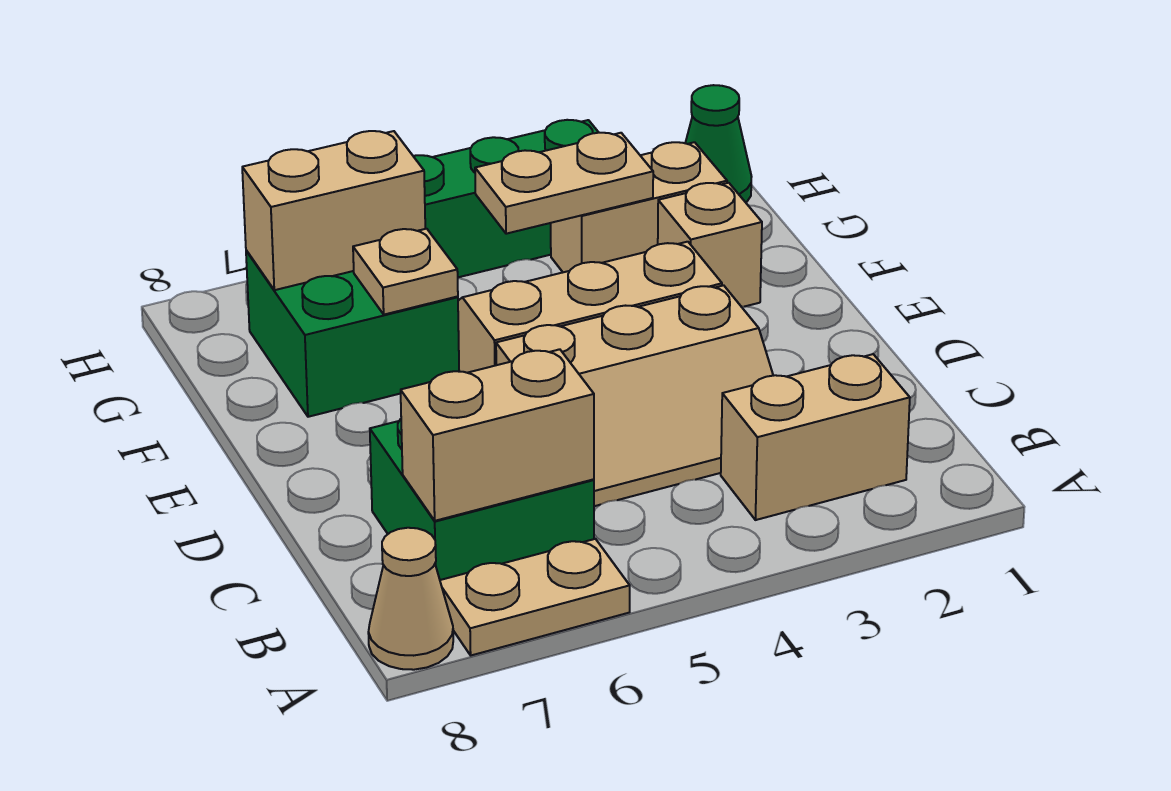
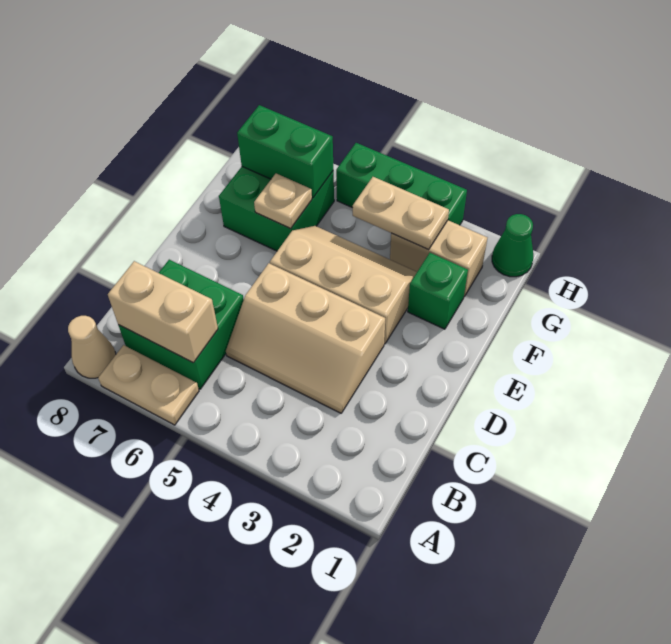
tan brick B2:B3 level 1 -> none
tan brick F2 level 1 -> green brick F2 level 1
tan brick G6:G7 level 2 -> green brick G6:G7 level 2

